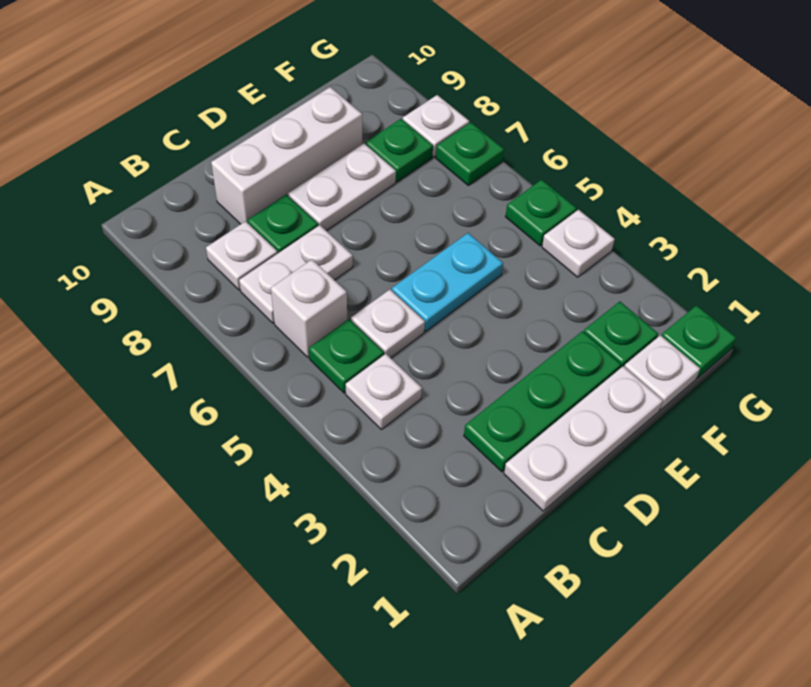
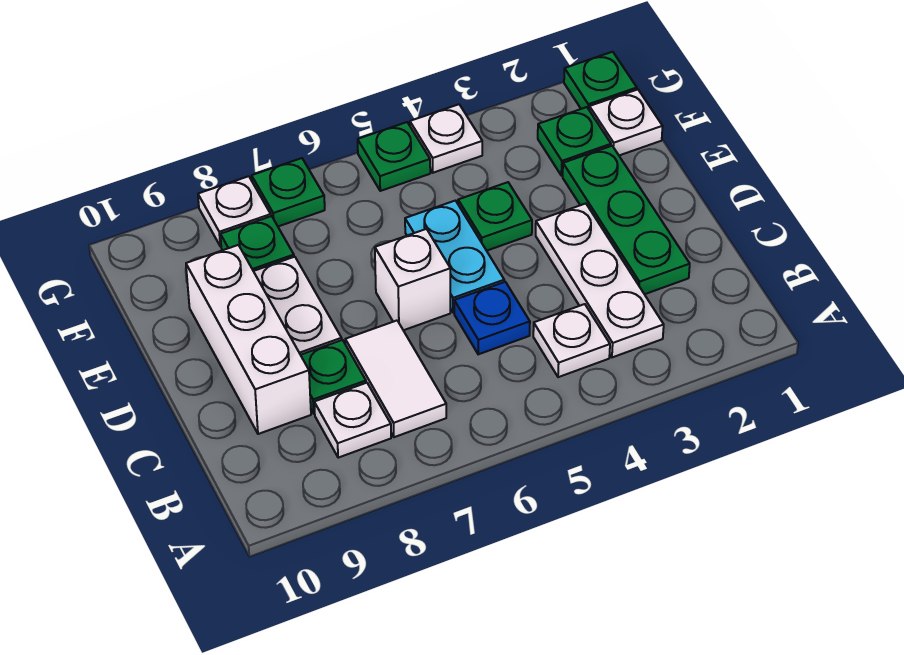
green plate B5 level 1 -> green plate E4 level 1
white brick B6 level 1 -> white brick D6 level 1
white plate B7:C7 level 1 -> white tile B7:C7 level 1
white plate C1:E1 level 1 -> white plate B3:D3 level 1
white plate C5 level 1 -> blue plate C5 level 1

